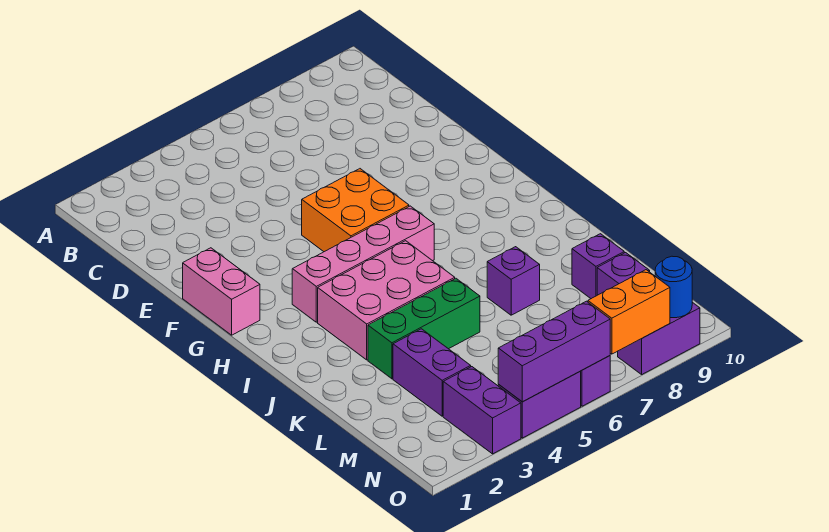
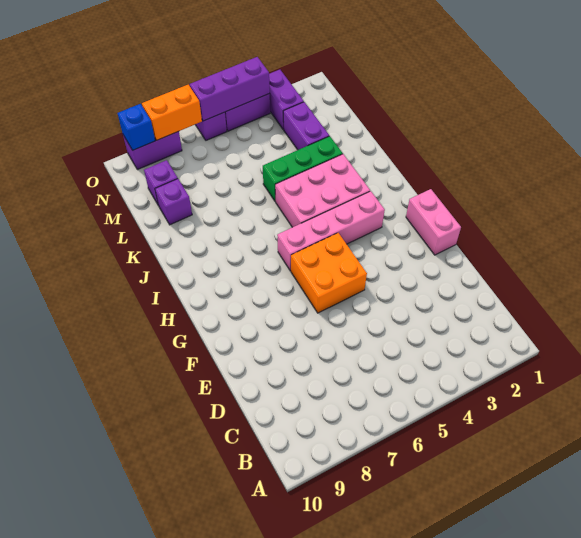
purple brick K7 level 1 -> none
blue round brick O9 level 2 -> blue brick O9 level 2

